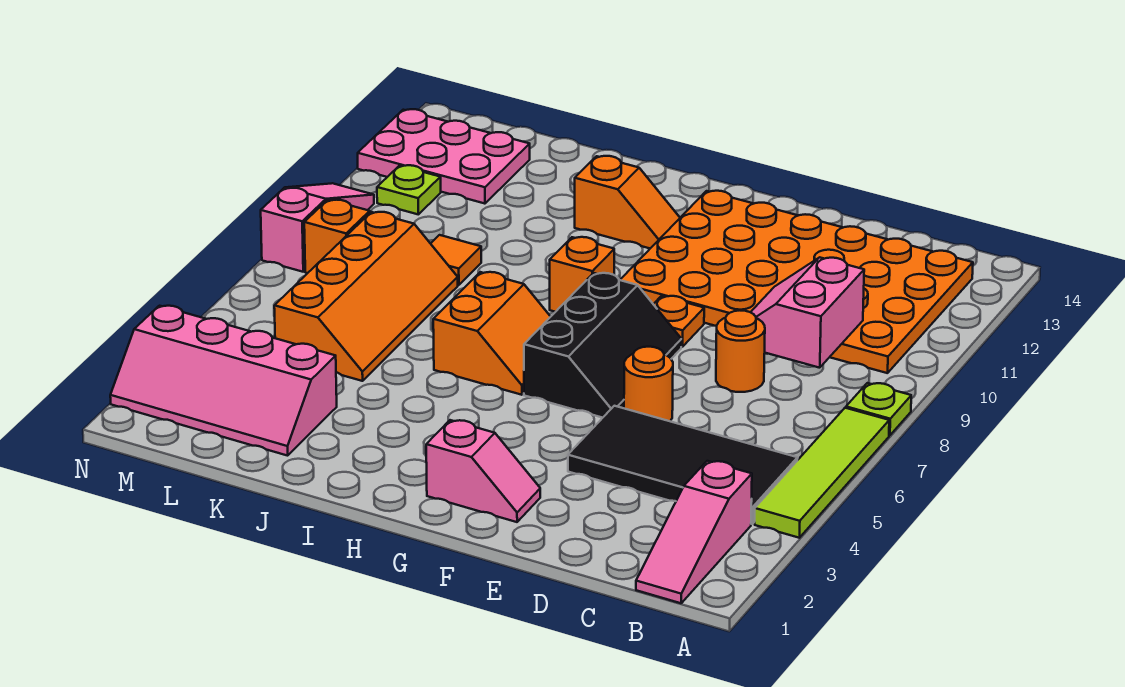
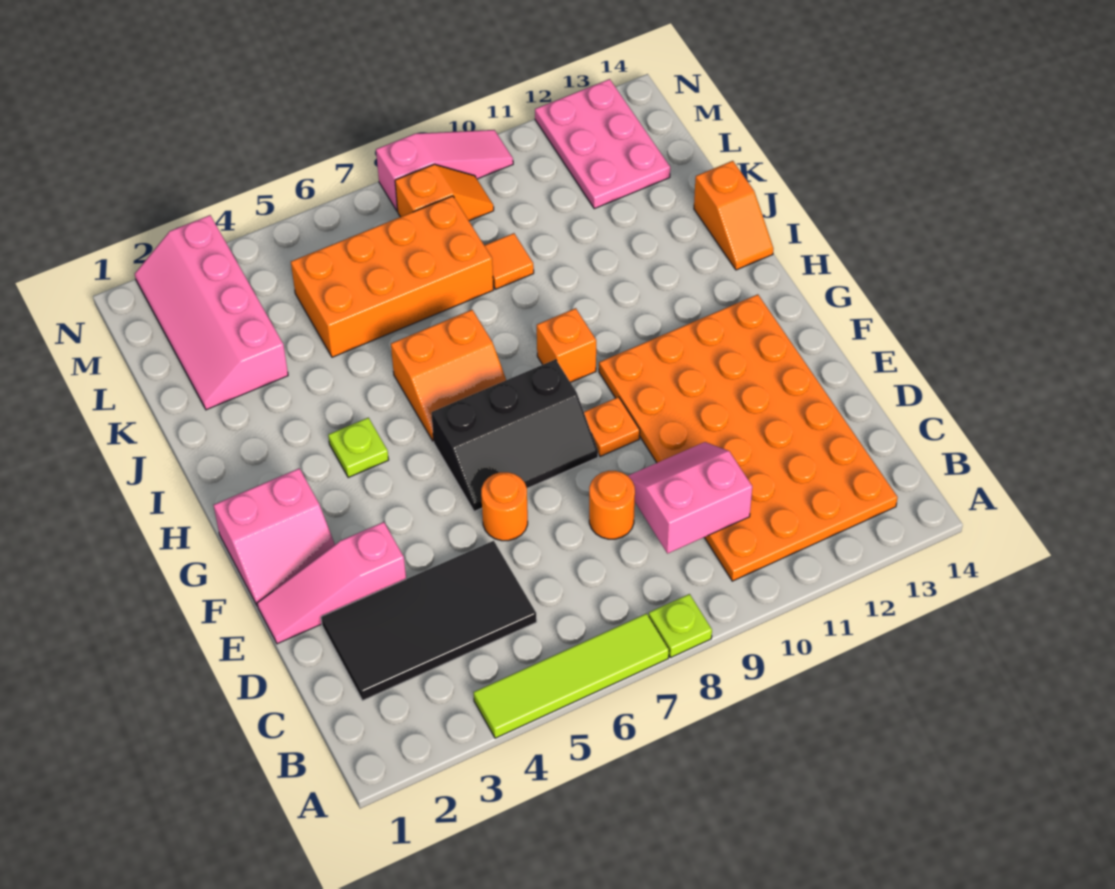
pink slope B1:B3 level 1 top 3 -> pink slope E1:E3 level 1 top 3
black tile B4:E5 level 1 -> black tile C2:D5 level 1
pink slope F2:G2 level 1 top G -> pink slope F1:G2 level 1 top G
orange slope H12:I12 level 1 top I -> orange slope I14:J14 level 1 top J
orange slope K5:L8 level 1 top L -> orange brick K5:L8 level 1
lime plate M11 level 1 -> lime plate H4 level 1

